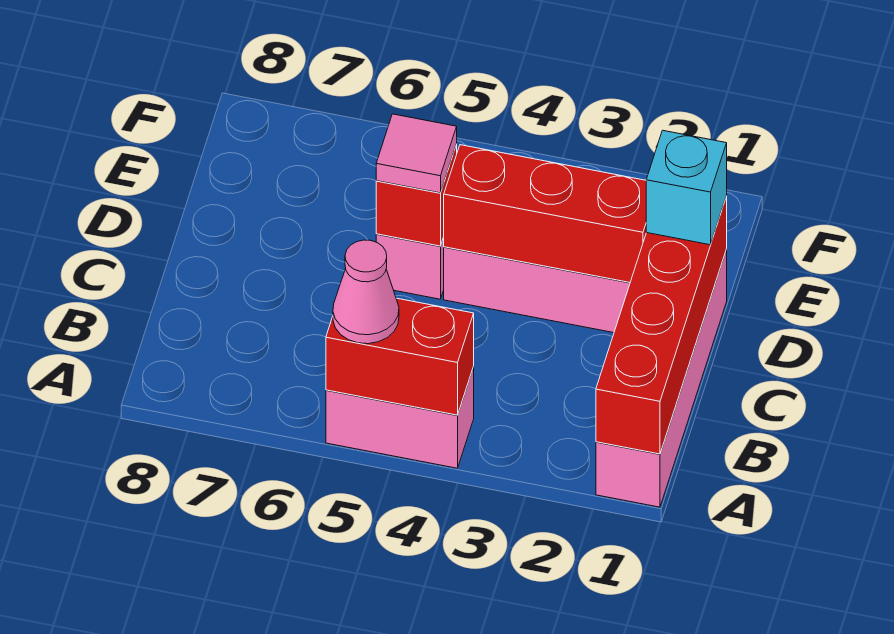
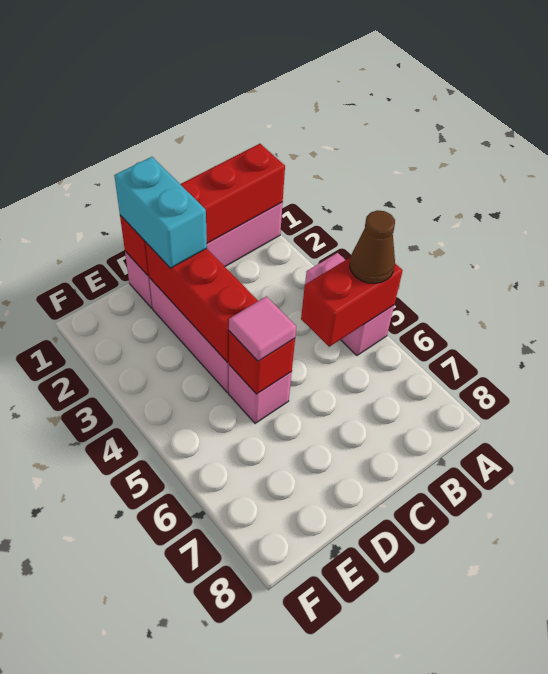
red brick A4:A5 level 2 -> red brick A5:B5 level 2
pink cone A5 level 3 -> brown cone A5 level 3
cyan brick D1 level 3 -> cyan brick D1:D2 level 3

